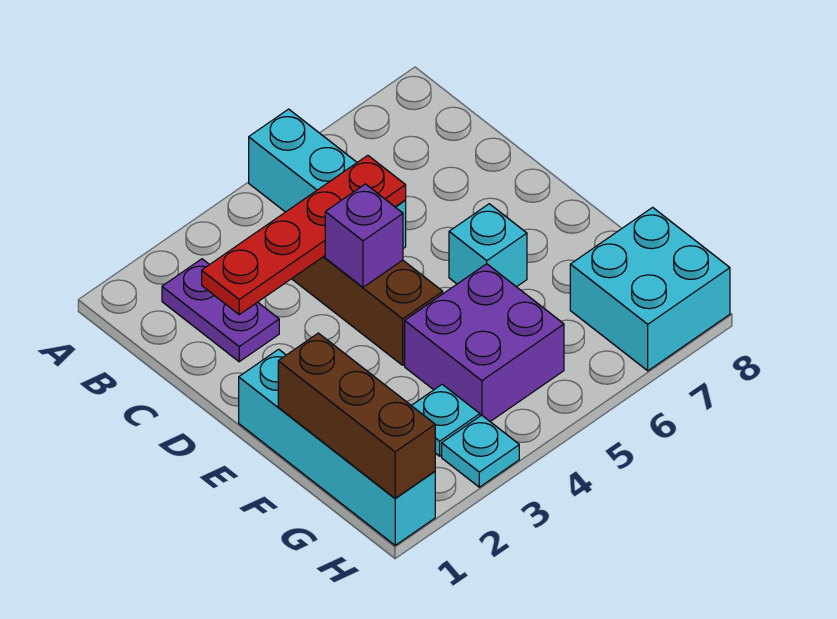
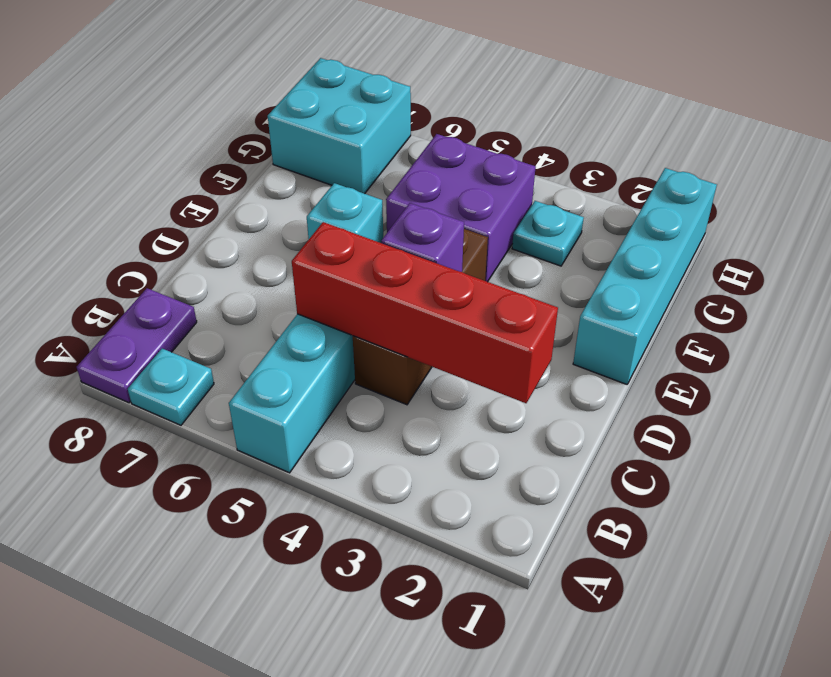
purple plate B2:C2 level 1 -> purple plate A8:B8 level 1
red plate C2:C5 level 2 -> red brick C2:C5 level 2
brown brick F1:H1 level 2 -> none
cyan plate H3 level 1 -> cyan plate A7 level 1

